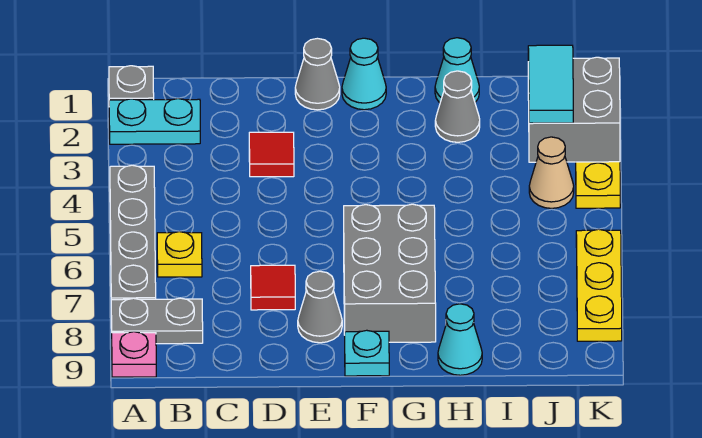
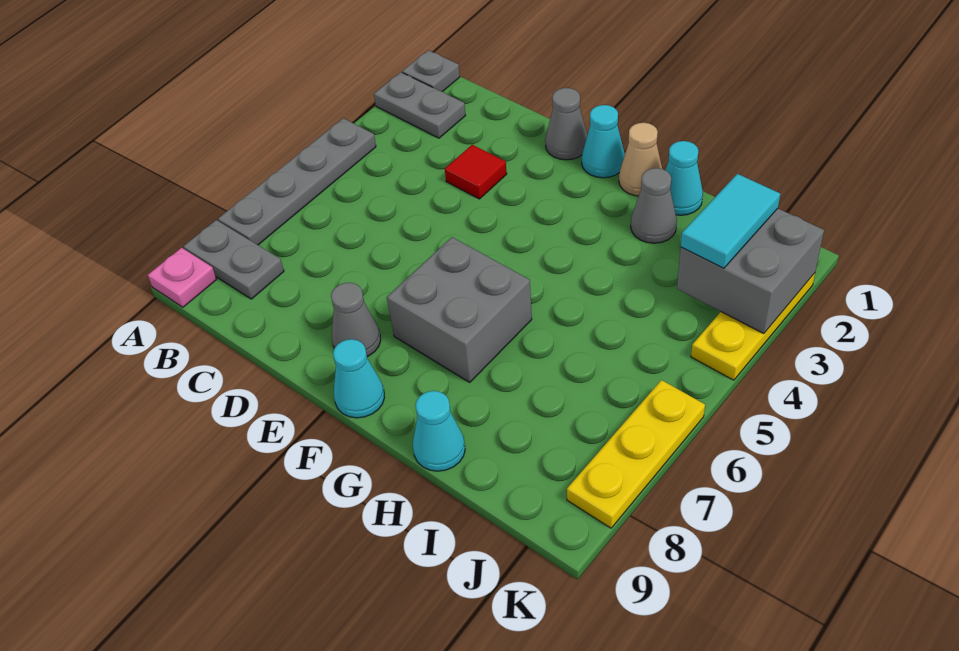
cyan plate A2:B2 level 1 -> grey plate A2:B2 level 1
yellow plate B6 level 1 -> none
red tile D7 level 1 -> none
grey brick F6:G8 level 1 -> grey brick F6:G7 level 1
cyan plate F9 level 1 -> cyan cone F9 level 1
tan cone J4 level 1 -> tan cone G1 level 1

